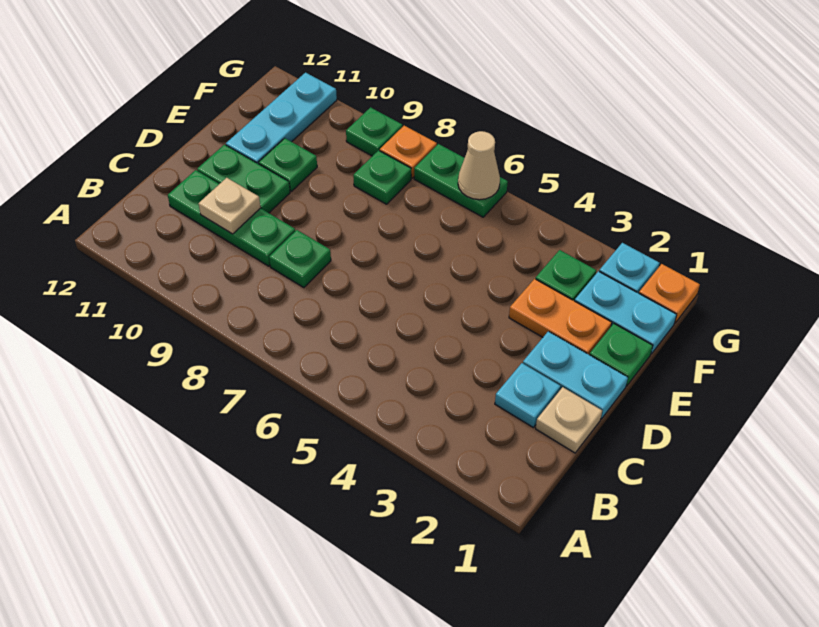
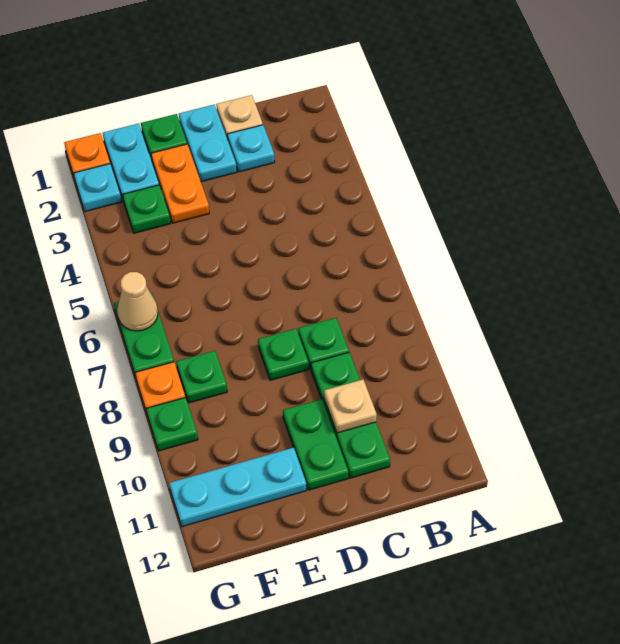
green plate E10 level 1 -> green plate D8 level 1

